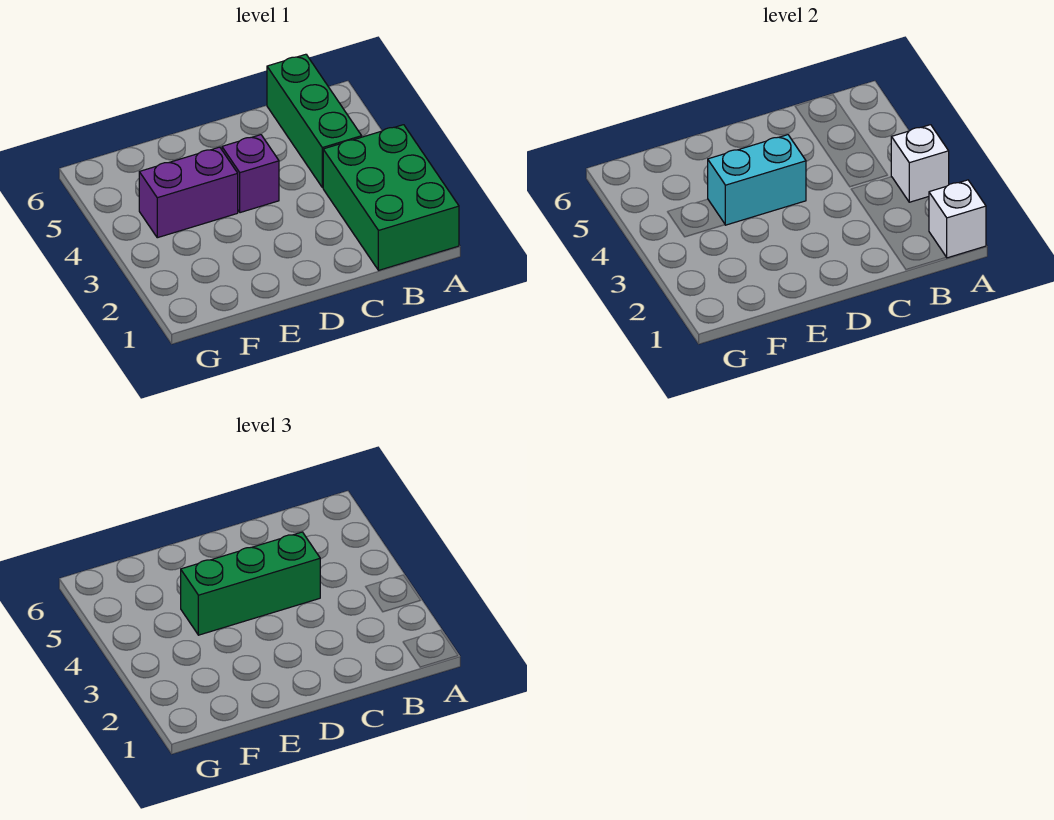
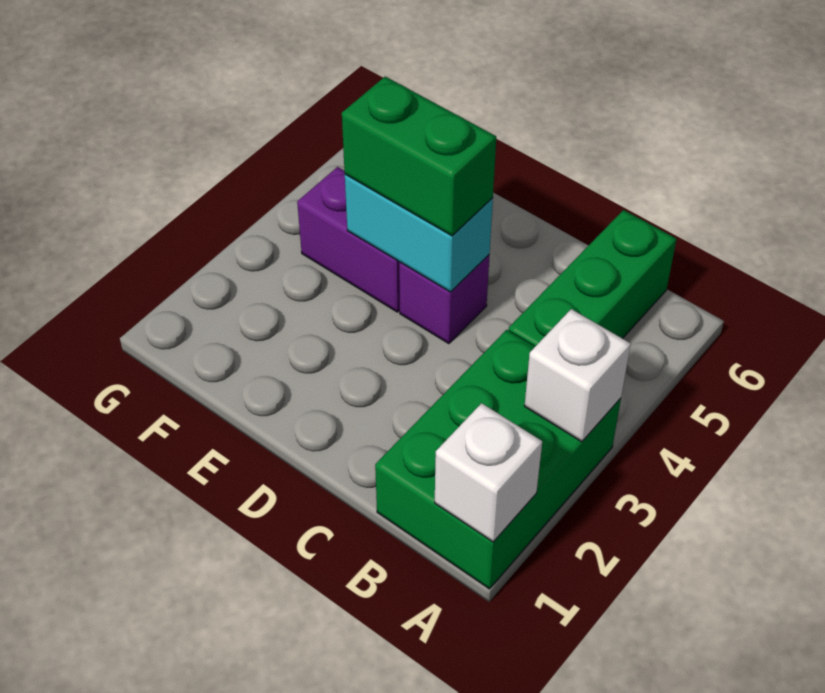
green brick C4:E4 level 3 -> green brick D4:E4 level 3

